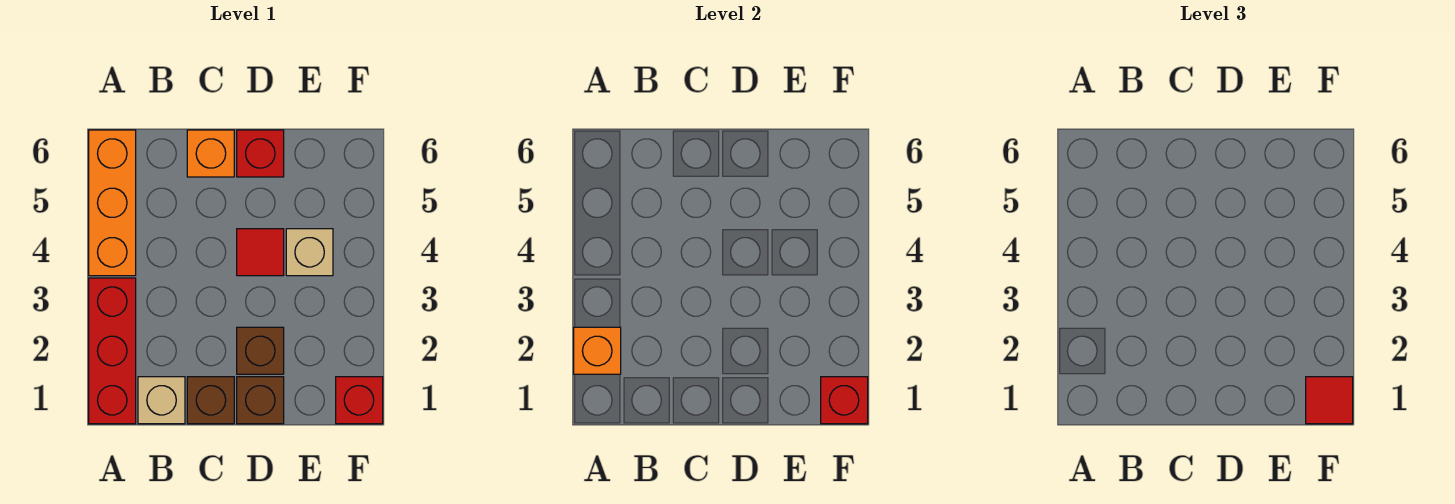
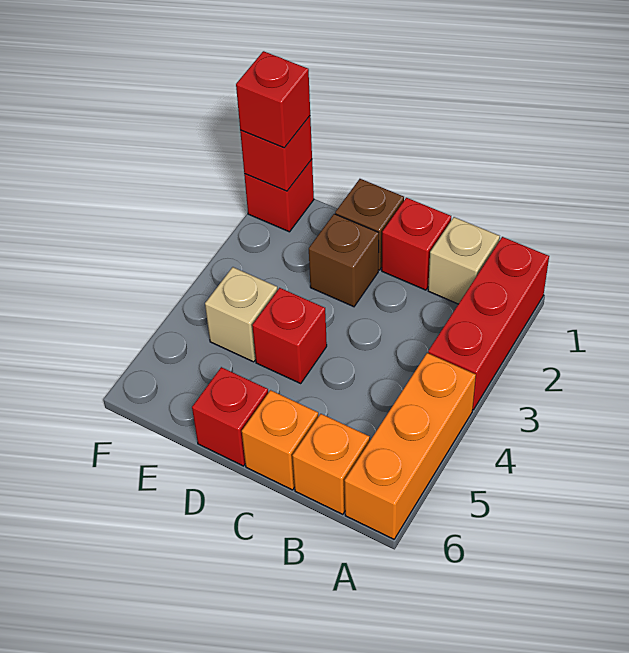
orange brick A2 level 2 -> orange brick B6 level 1
brown brick C1 level 1 -> red brick C1 level 1
red tile D4 level 1 -> red brick D4 level 1
red tile F1 level 3 -> red brick F1 level 3

